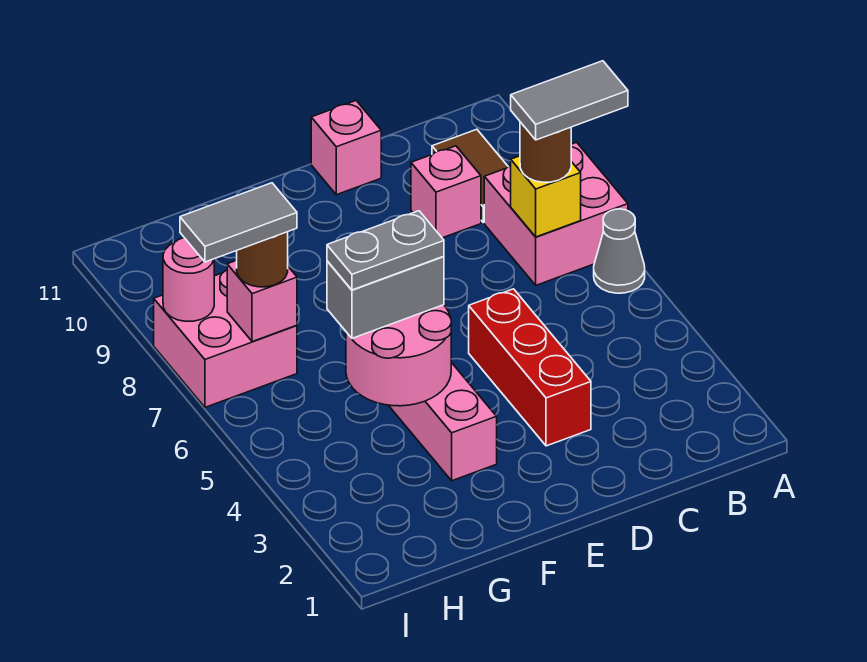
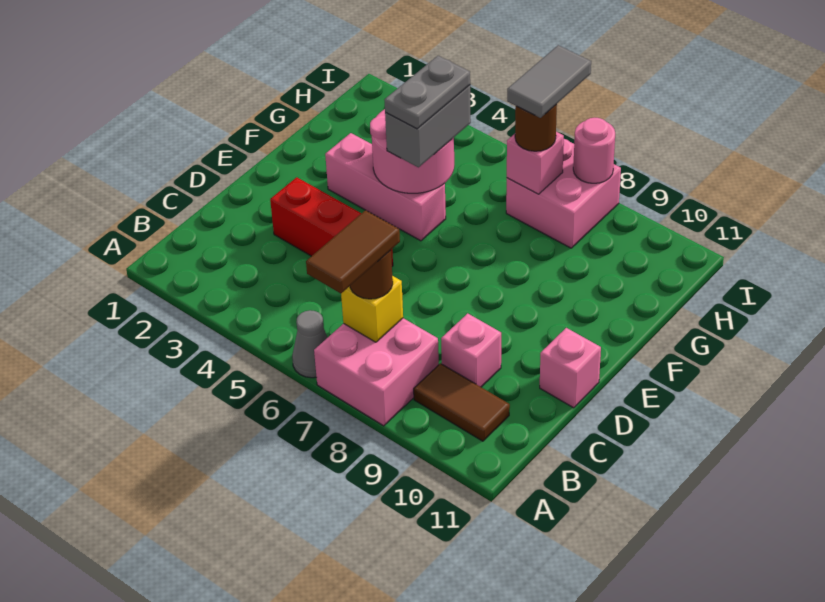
grey tile A7:B7 level 4 -> brown tile A7:B7 level 4

